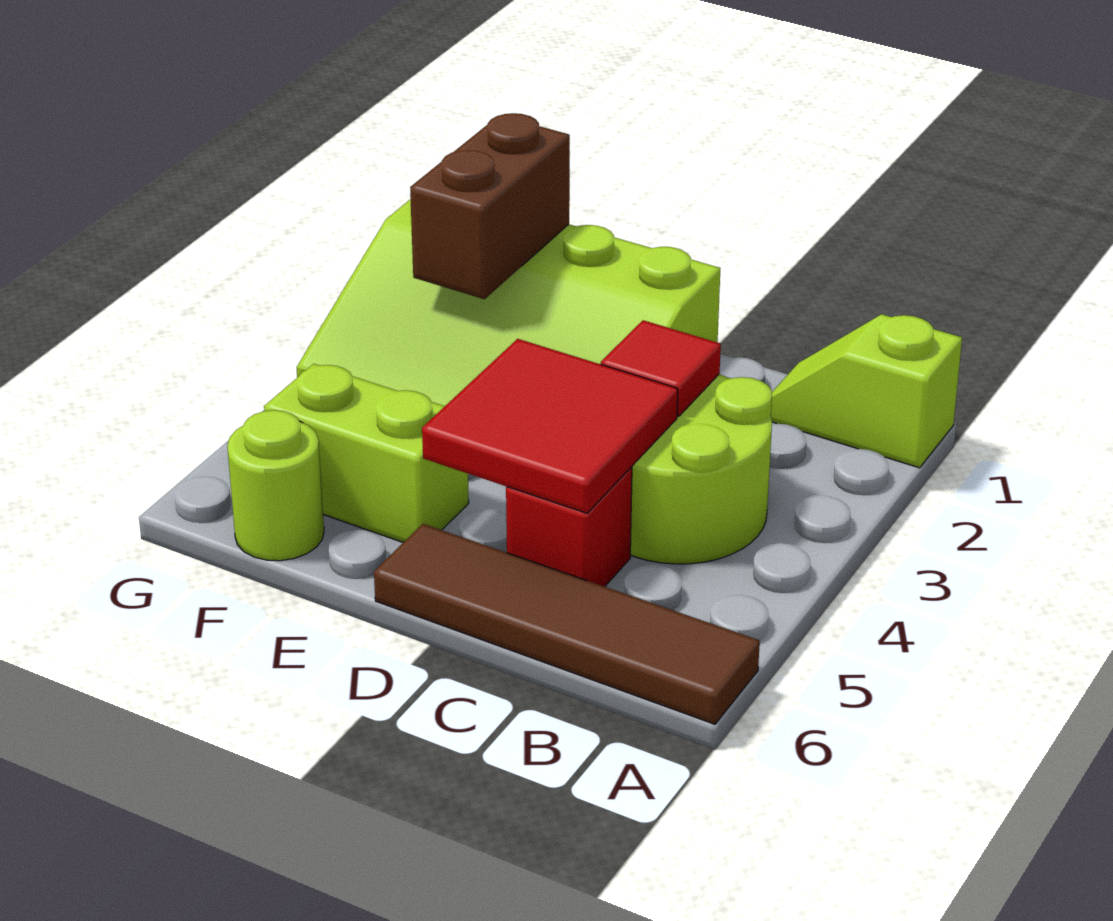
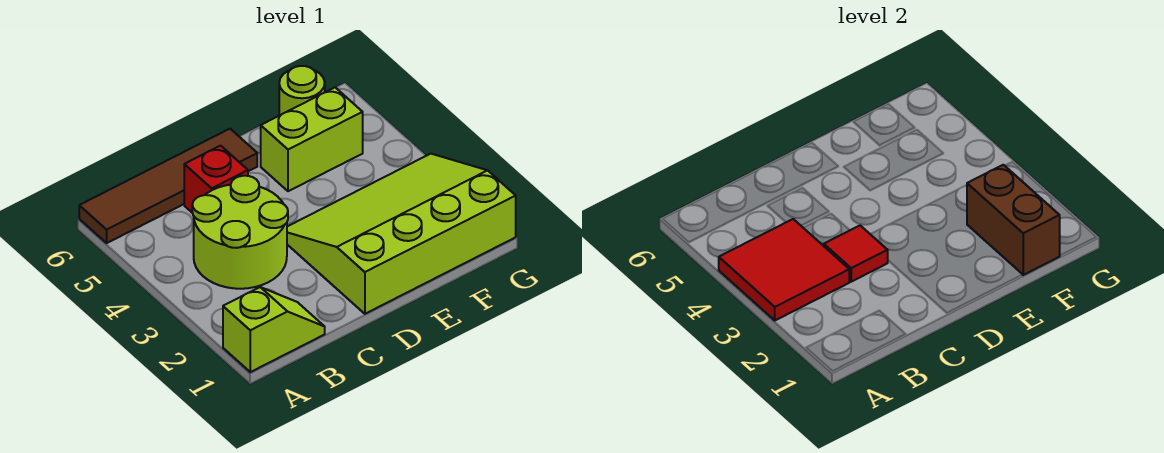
red tile C4:D5 level 2 -> red tile A3:B4 level 2

